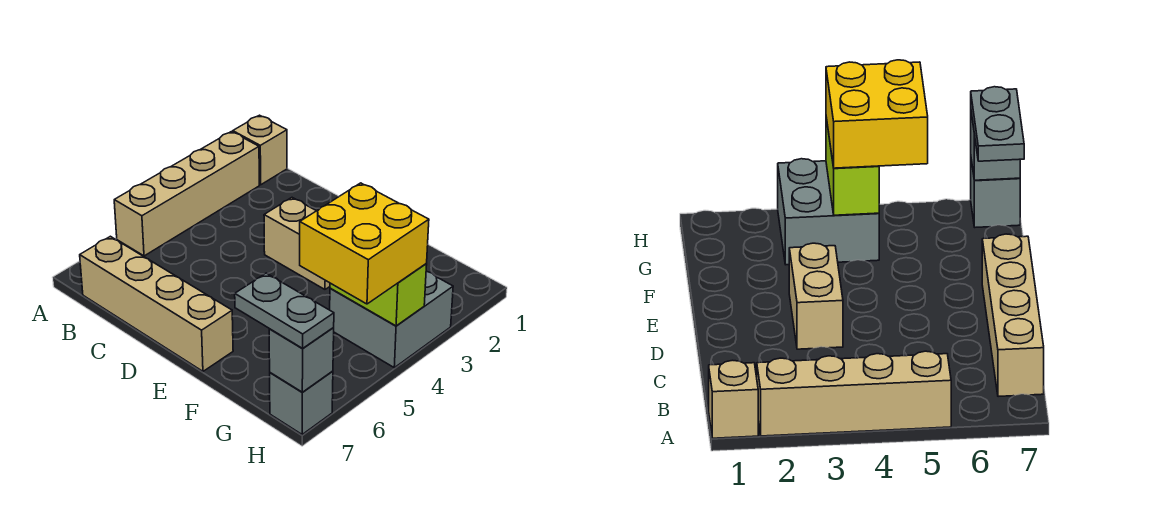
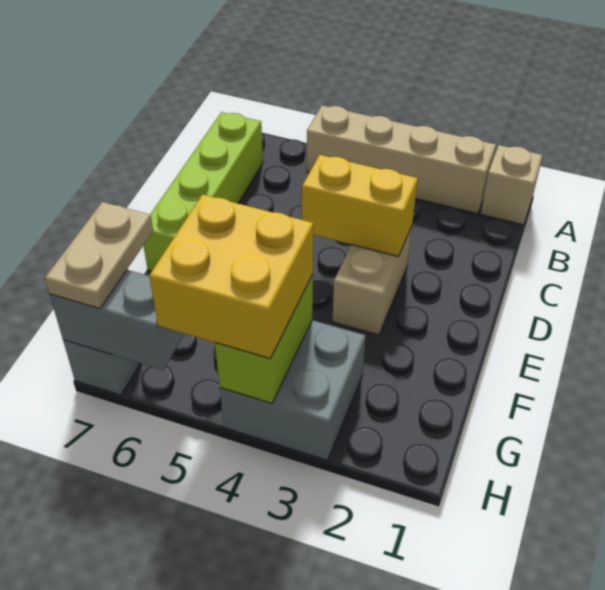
tan brick B7:E7 level 1 -> lime brick B7:E7 level 1
none -> yellow brick D3:D4 level 2
grey plate G7:H7 level 3 -> tan plate G7:H7 level 3
grey brick H7 level 2 -> grey brick H6:H7 level 2

